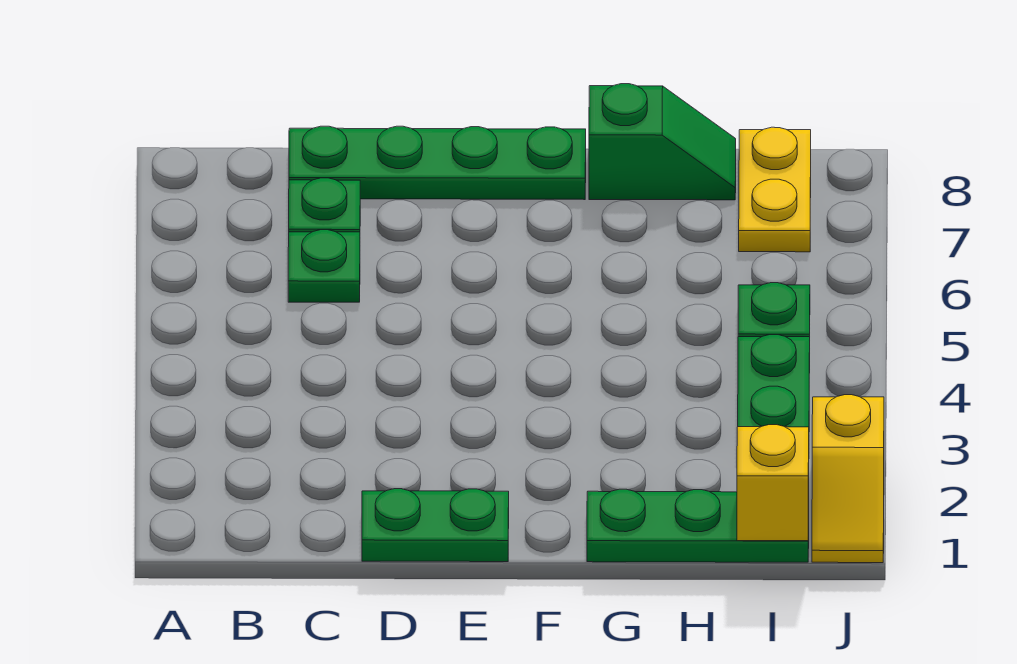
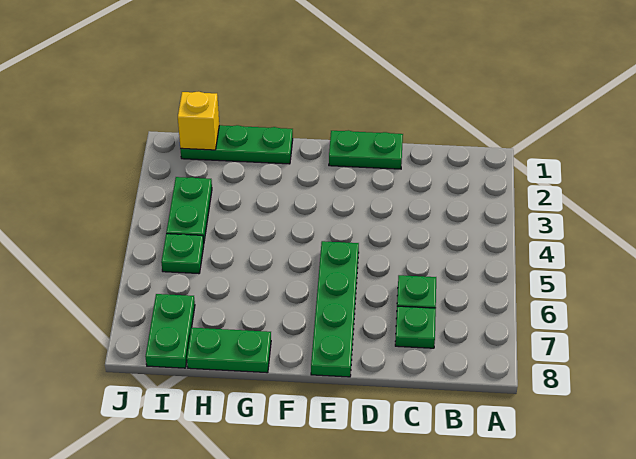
green plate C8:F8 level 1 -> green plate E5:E8 level 1
green slope G8:H8 level 1 top G -> green plate G8:H8 level 1
yellow plate I7:I8 level 1 -> green plate I7:I8 level 1
yellow slope J1:J2 level 1 top 2 -> none

